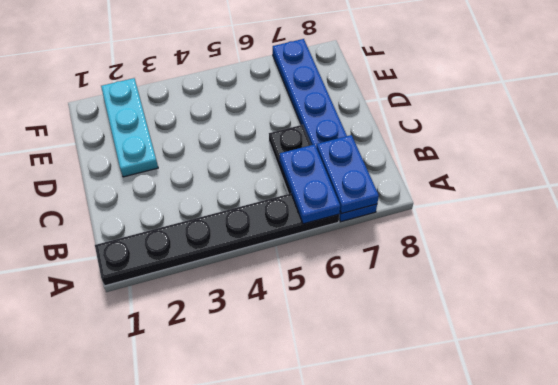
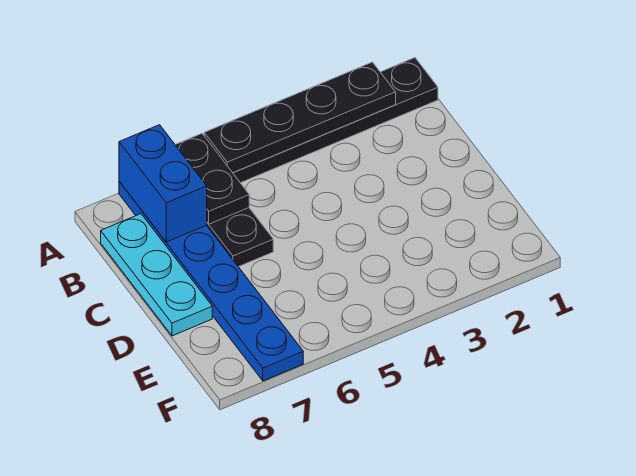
none -> black plate A2:A5 level 2
blue plate A6:B6 level 2 -> black plate A6:B6 level 2
blue plate A7:B7 level 2 -> blue brick A7:B7 level 2
cyan plate D2:F2 level 1 -> cyan plate B8:D8 level 1

